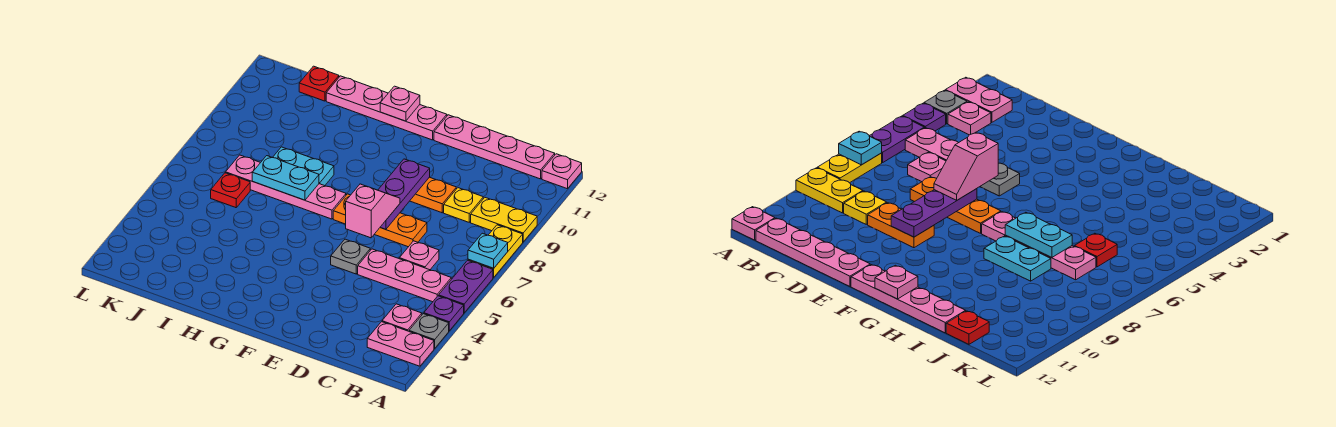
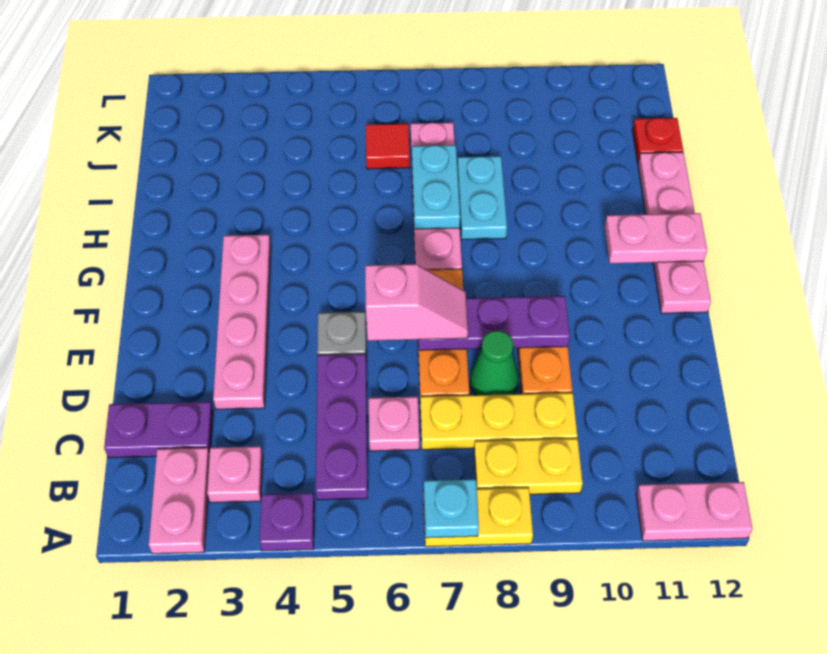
grey plate A3 level 1 -> none
purple plate A5:A6 level 1 -> purple plate C1:C2 level 1
yellow plate A9:B9 level 1 -> yellow plate B8:B9 level 1
pink plate A12 level 1 -> pink plate A11:A12 level 1
pink plate B5:D5 level 1 -> purple plate B5:D5 level 1
pink plate B12:E12 level 1 -> pink plate D3:G3 level 1
yellow plate C9 level 1 -> yellow plate C7:C9 level 1
none -> green cone D8 level 1
pink plate G12 level 2 -> pink plate G11:G12 level 2
red plate J6 level 1 -> red tile J6 level 1

